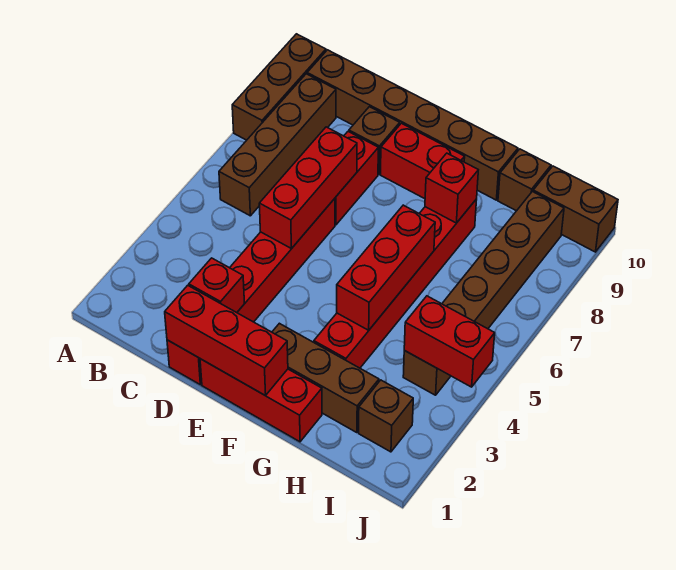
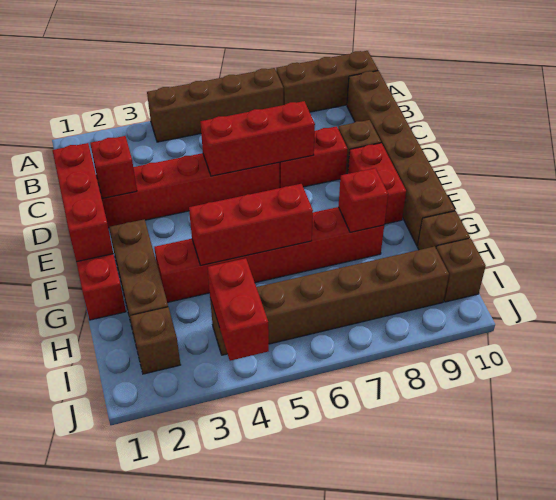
brown brick B6:B9 level 1 -> brown brick A4:A7 level 1
brown brick I10:J10 level 1 -> brown brick I10 level 1

